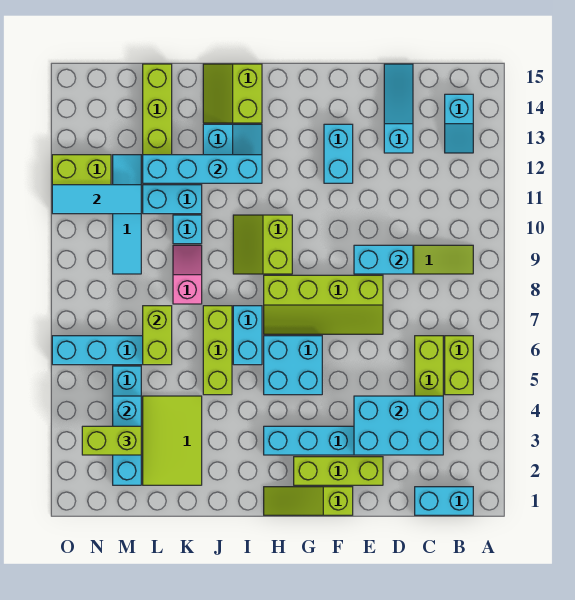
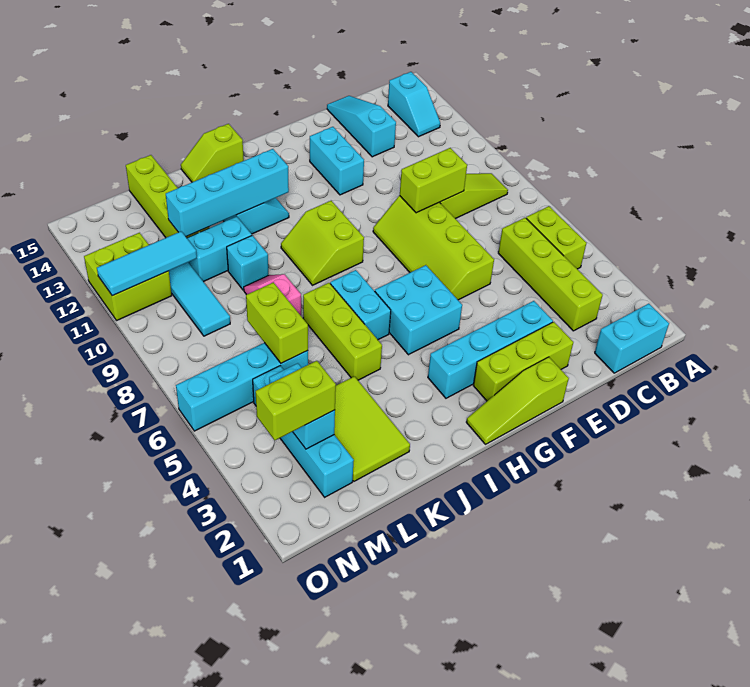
cyan brick C3:E4 level 2 -> none
cyan brick D9:E9 level 2 -> lime brick D9:E9 level 2
lime slope E7:H8 level 1 top 8 -> lime slope E6:F9 level 1 top E
lime slope I14:J15 level 1 top I -> lime slope I15:J15 level 1 top I

